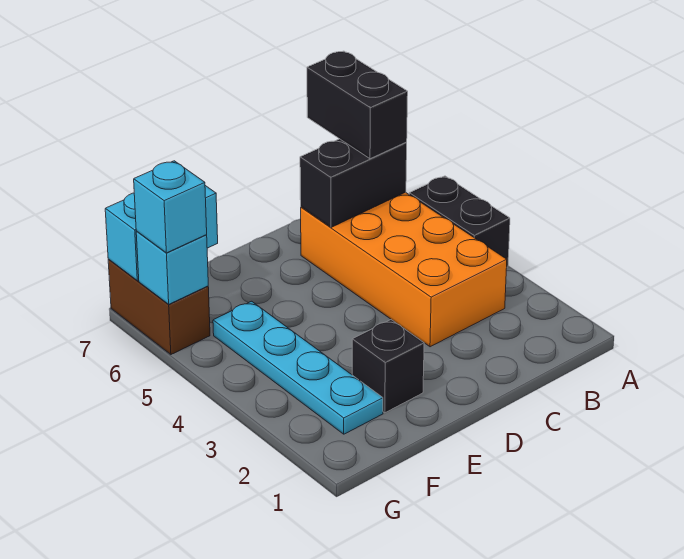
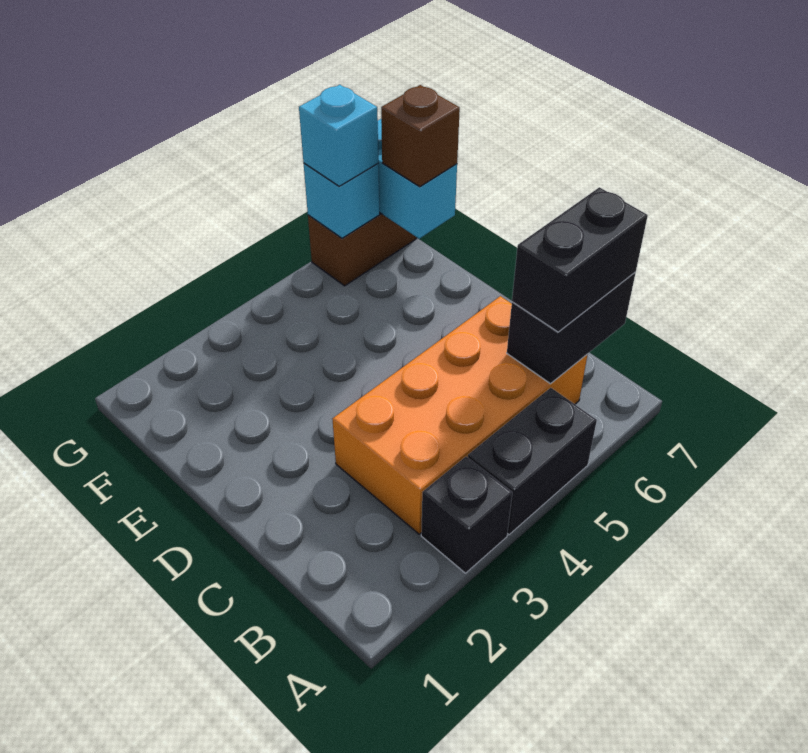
black brick B6:C6 level 2 -> black brick B6:B7 level 2
black brick E2 level 1 -> black brick A3 level 1
cyan plate F2:F5 level 1 -> none
none -> brown brick F7 level 3

